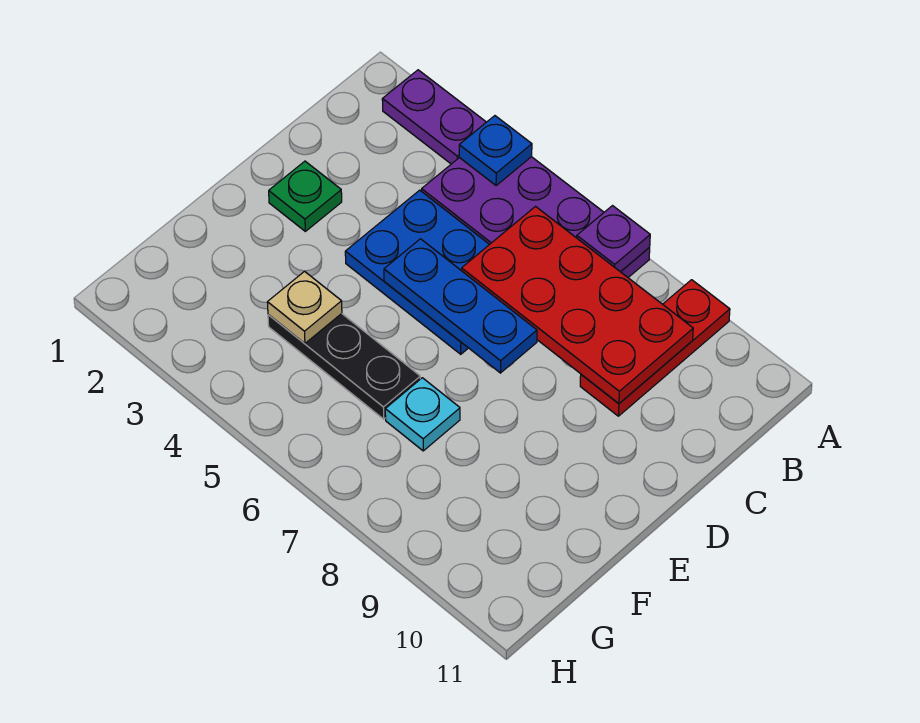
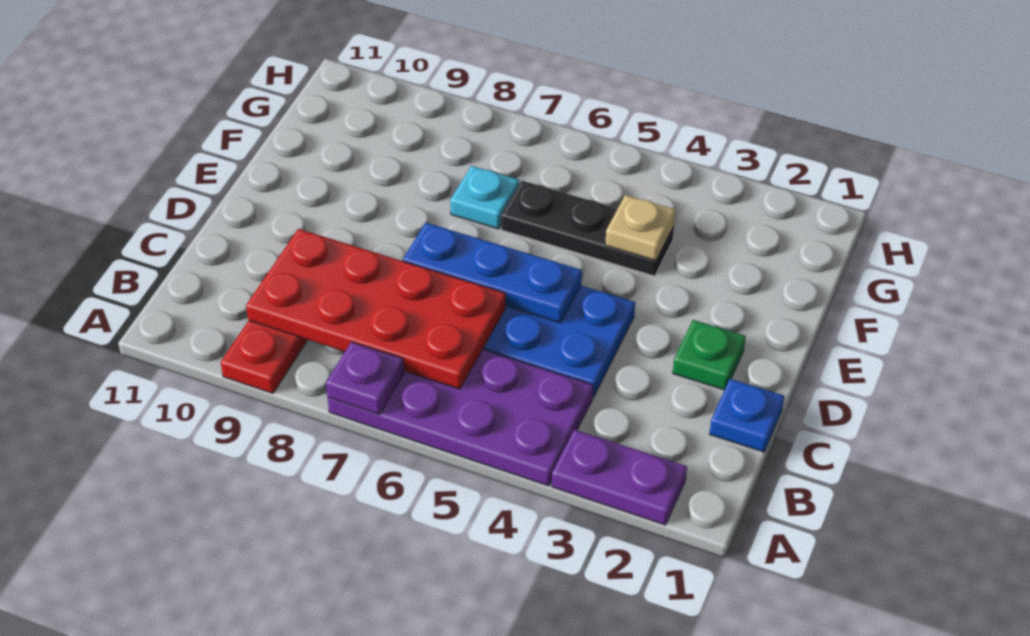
blue plate A4 level 2 -> blue plate C1 level 1

